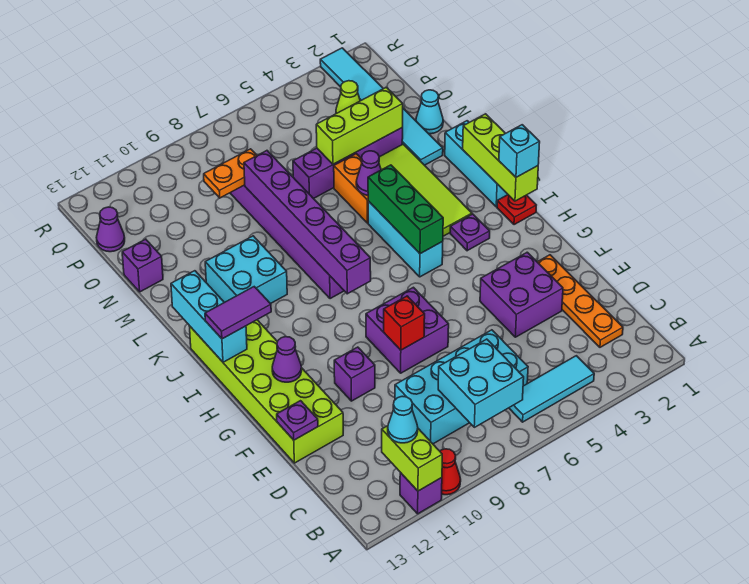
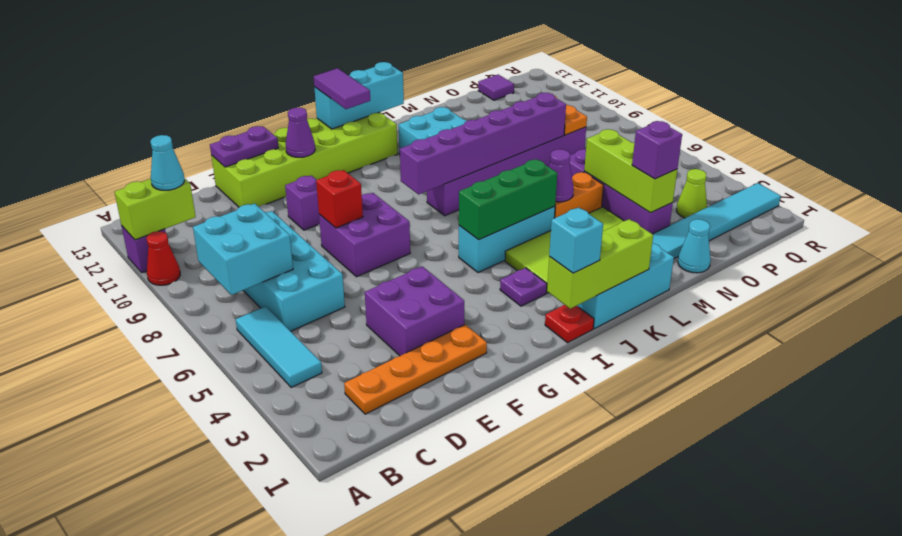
purple plate E13 level 2 -> purple plate E13:F13 level 2
purple brick N13 level 1 -> purple brick N3 level 3
purple cone P13 level 1 -> purple tile P13 level 1

